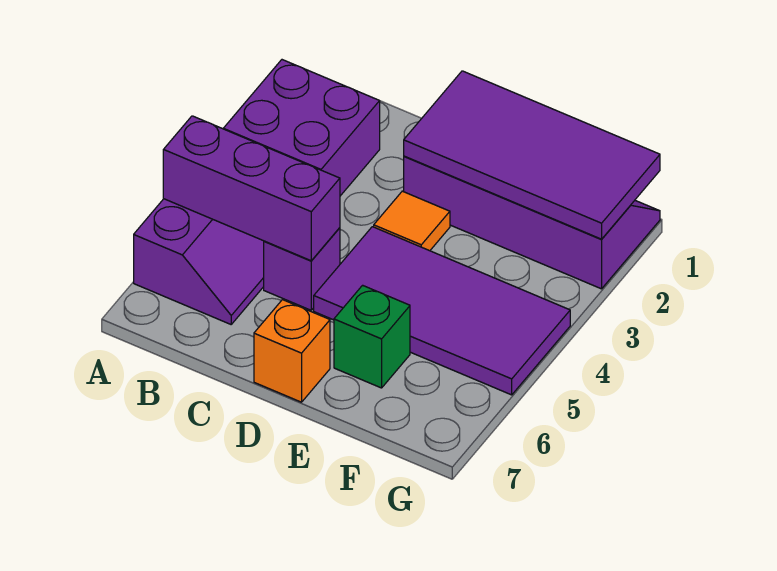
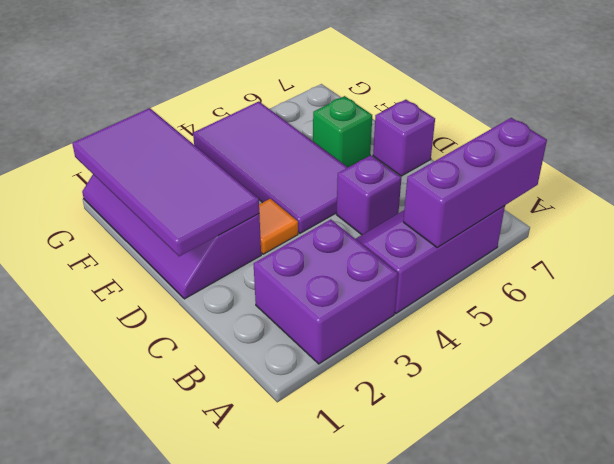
purple brick A5:C5 level 2 -> purple brick A5:A7 level 2
orange brick D7 level 1 -> purple brick D7 level 1

